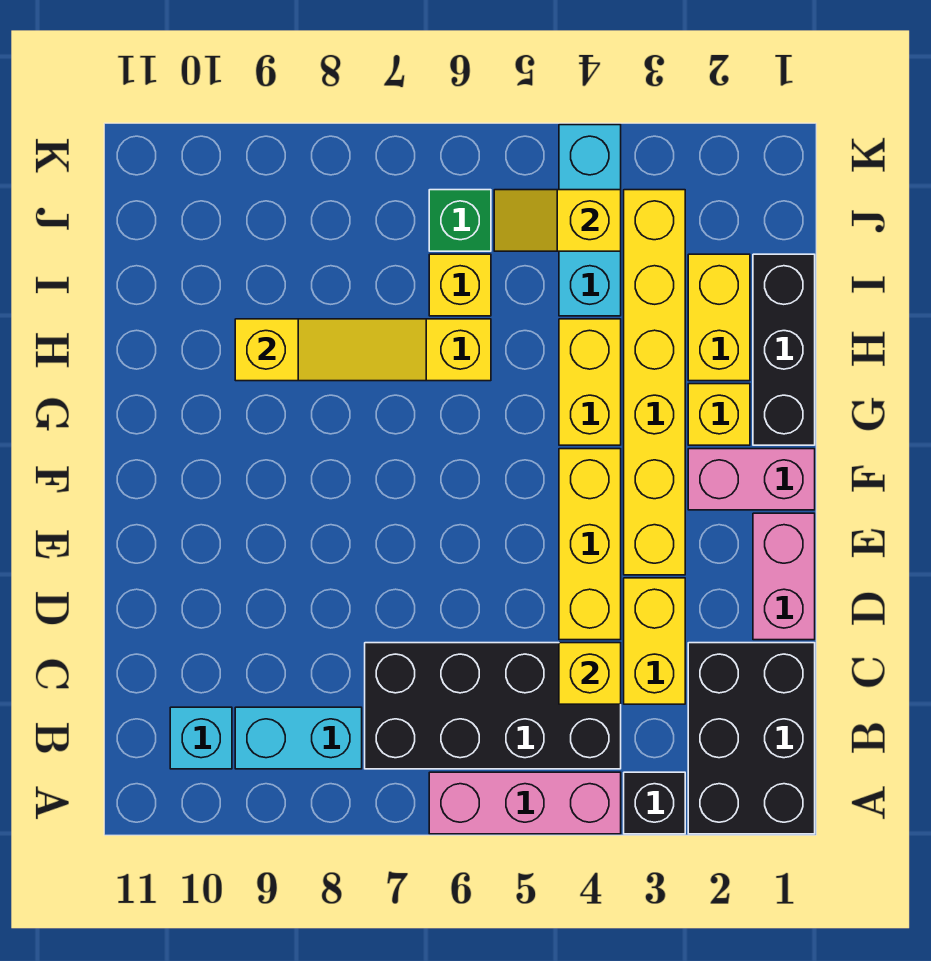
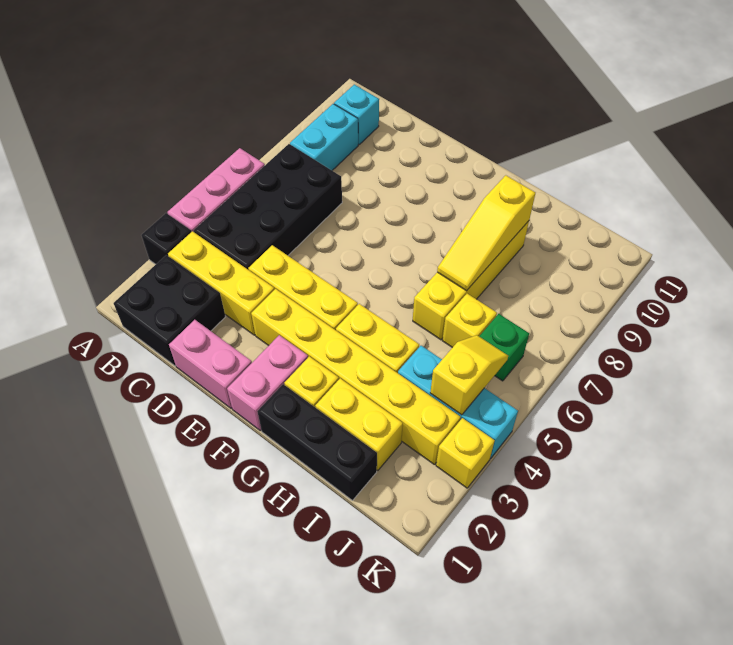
black brick A1:C2 level 1 -> black brick B1:C2 level 1
yellow brick C3:D3 level 1 -> yellow brick B3:D3 level 1
yellow brick C4 level 2 -> yellow brick K3 level 1

